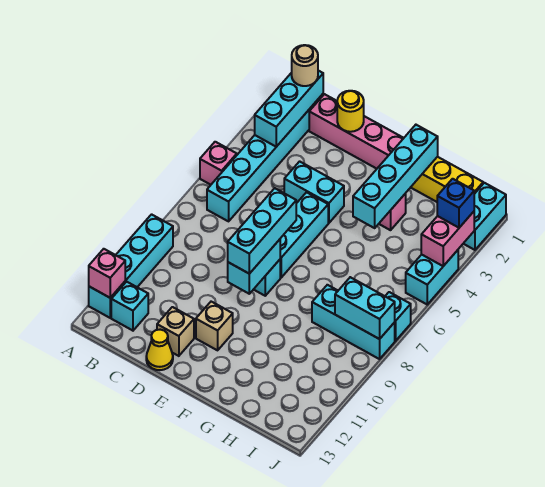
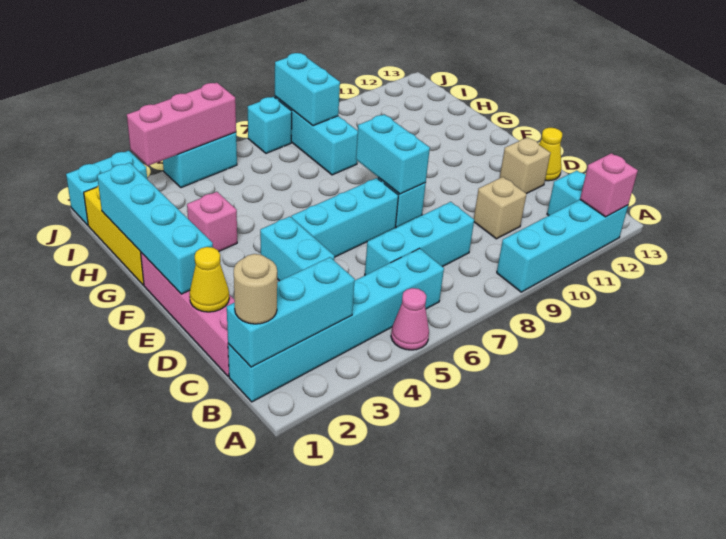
pink brick A5 level 1 -> pink cone A5 level 1
yellow round brick D1 level 2 -> yellow cone D1 level 2
cyan brick E7:E9 level 3 -> cyan brick C6:C8 level 1
cyan brick E8:E9 level 2 -> cyan brick E8:F8 level 2
tan brick E11 level 1 -> tan brick C10 level 1
cyan brick G1:G4 level 2 -> cyan brick E1:H1 level 2
pink brick J3:J4 level 2 -> pink brick J3:J5 level 2
blue brick J3 level 3 -> none

